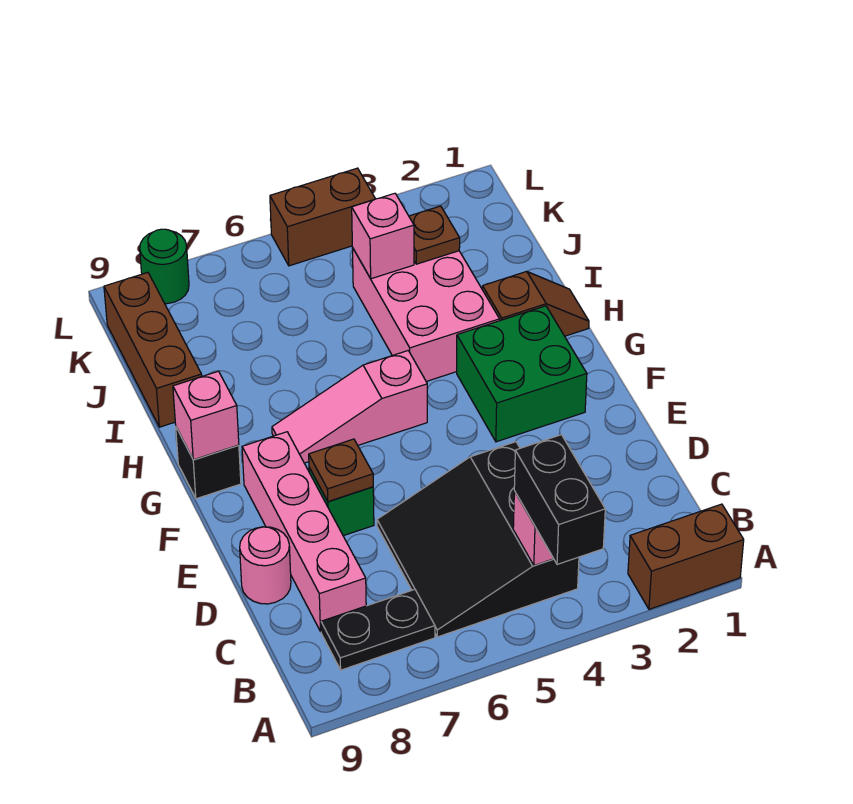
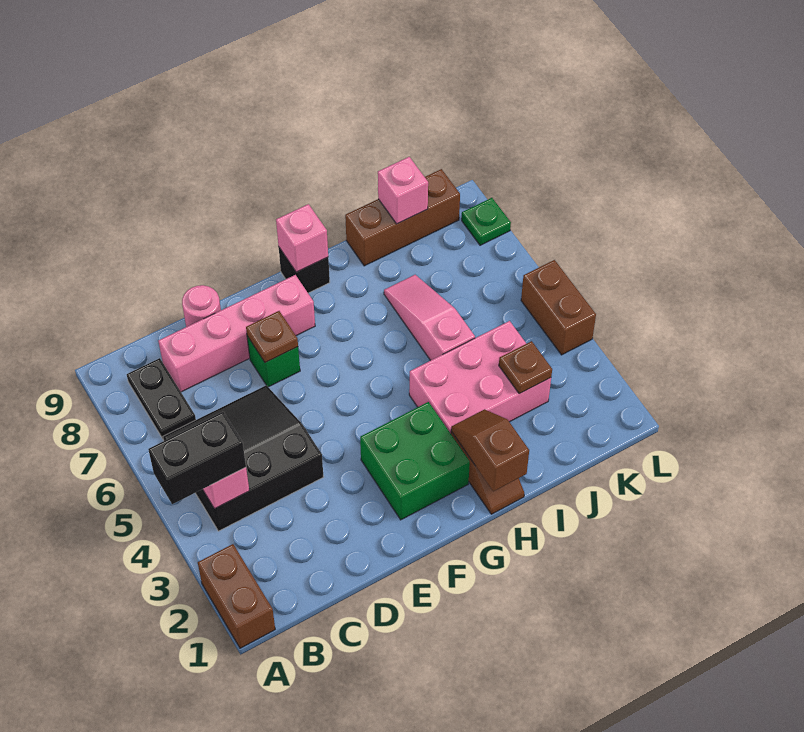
pink slope G5:G7 level 1 top 5 -> pink slope I5:I7 level 1 top 5
none -> brown slope H1:H2 level 2 top 1
pink brick J4 level 2 -> pink brick J9 level 2
green round brick L8 level 1 -> green plate L8 level 1

